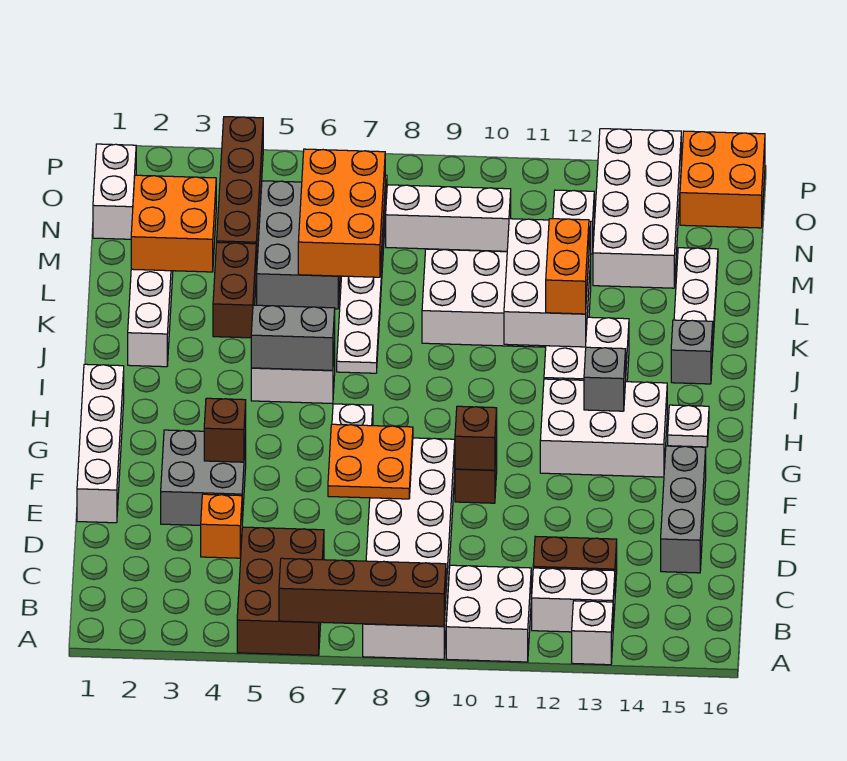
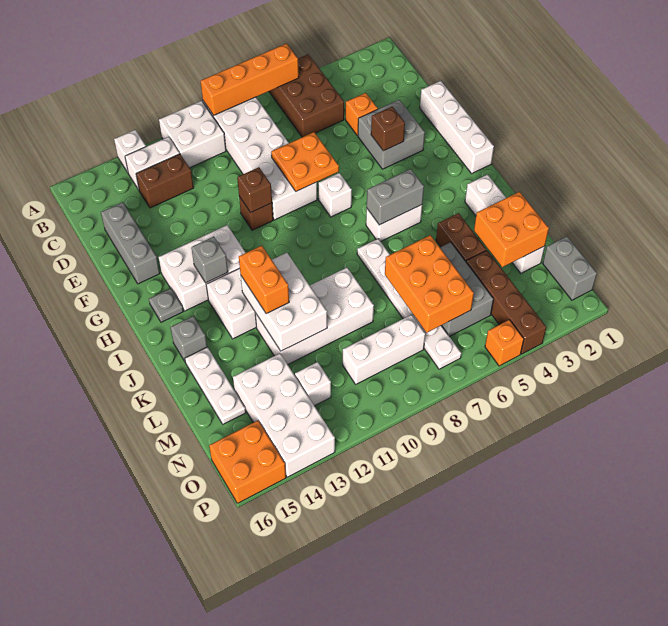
brown brick A6:A9 level 2 -> orange brick A6:A9 level 2
white plate H15 level 1 -> grey plate H15 level 1
white brick N1:O1 level 1 -> grey brick N1:O1 level 1
none -> orange brick P5 level 1

